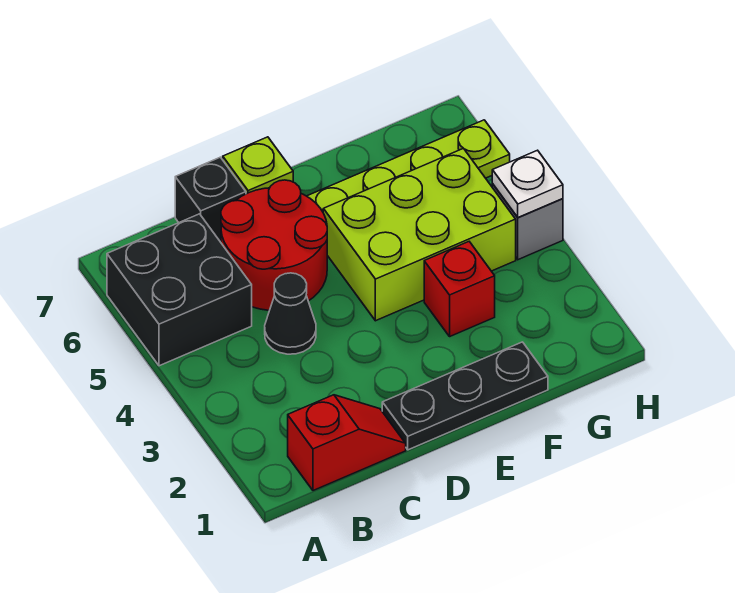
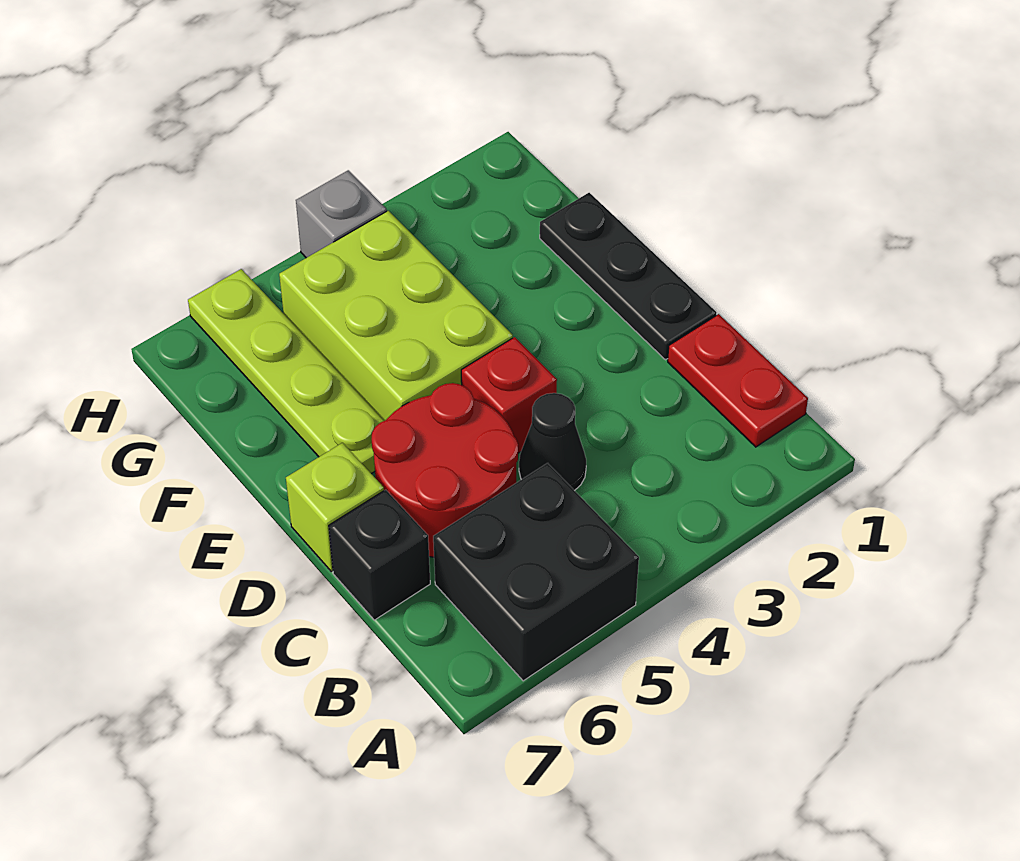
red slope B1:C1 level 1 top B -> red plate B1:C1 level 1
red brick F3 level 1 -> red brick D4 level 1
white plate H4 level 2 -> none

